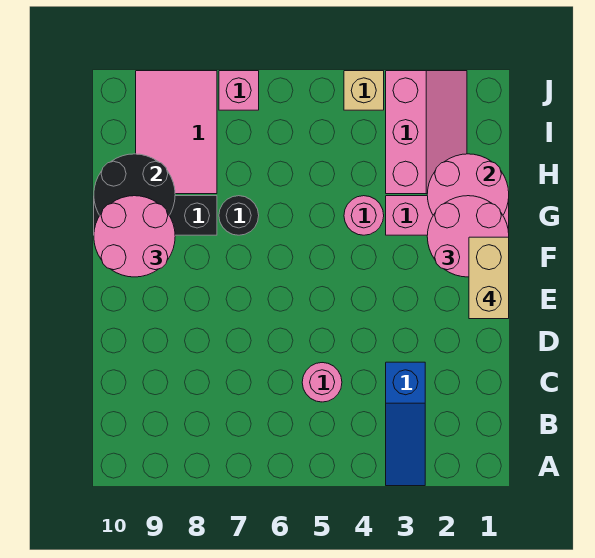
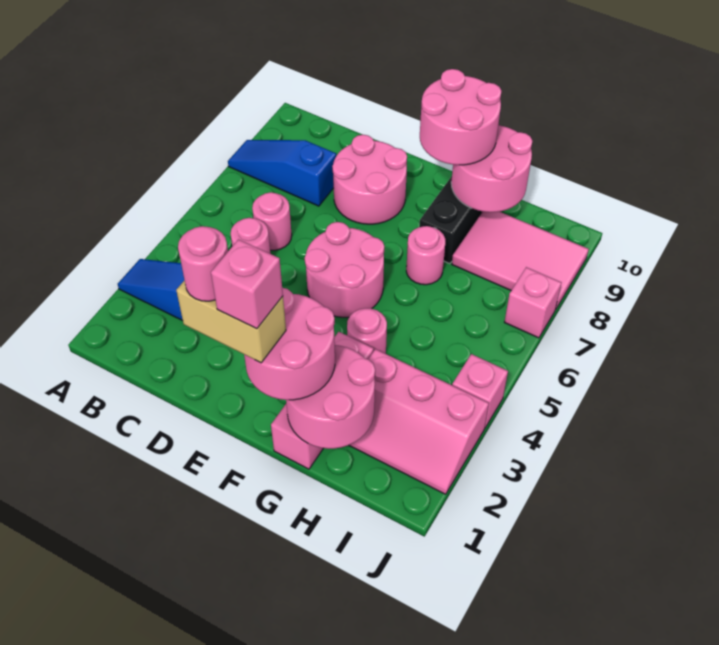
none -> blue slope A8:C8 level 1 top C
none -> pink round brick C6 level 1
none -> pink round brick D8:E9 level 1
none -> pink round brick E1 level 5
none -> pink round brick E5:F6 level 1
none -> pink brick F1 level 5
black round brick G7 level 1 -> pink round brick G7 level 1
black round brick G9:H10 level 2 -> pink round brick G9:H10 level 2
tan brick J4 level 1 -> pink brick J4 level 1

